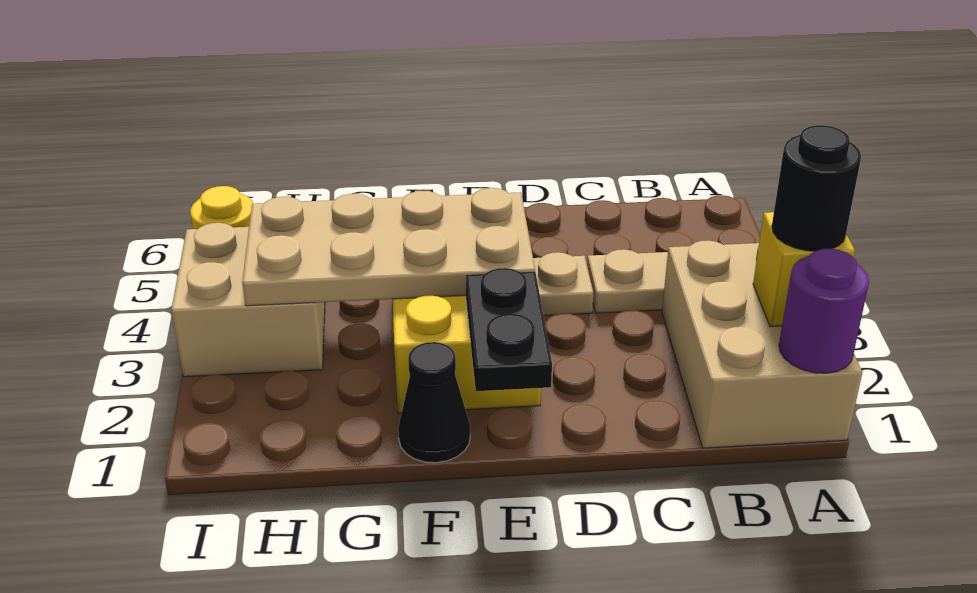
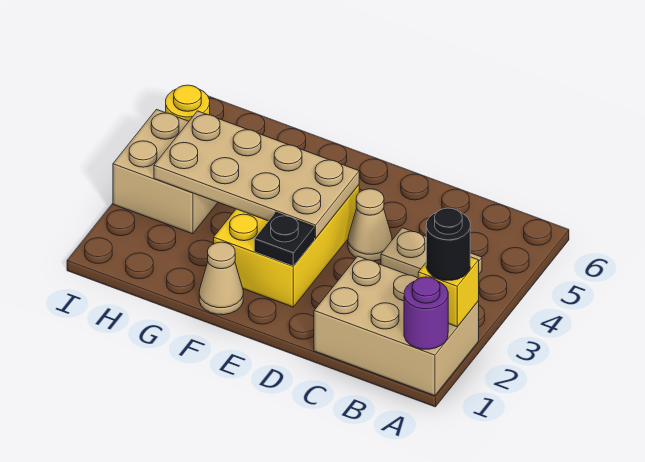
tan brick A1:B3 level 1 -> tan brick A1:C2 level 1
tan plate D4 level 1 -> tan cone D4 level 1
black plate E1:E2 level 2 -> black plate E2 level 2
black cone F1 level 1 -> tan cone F1 level 1

